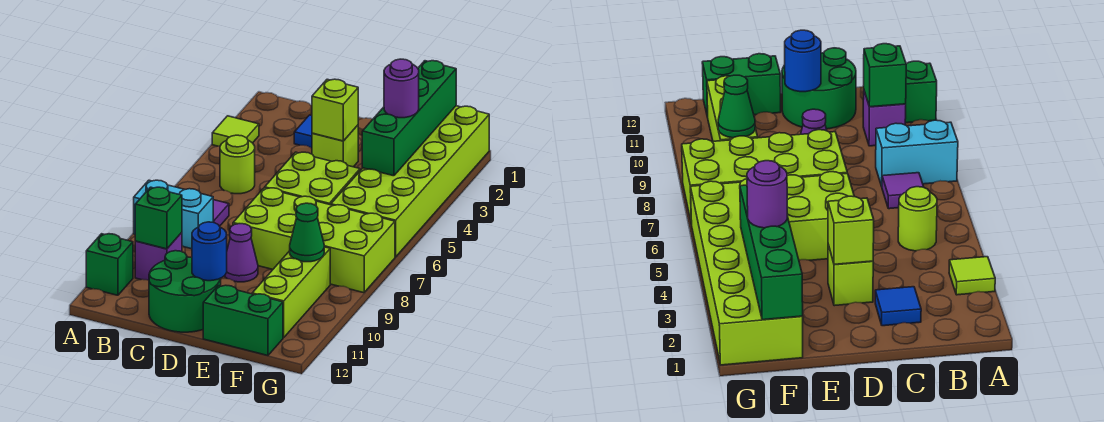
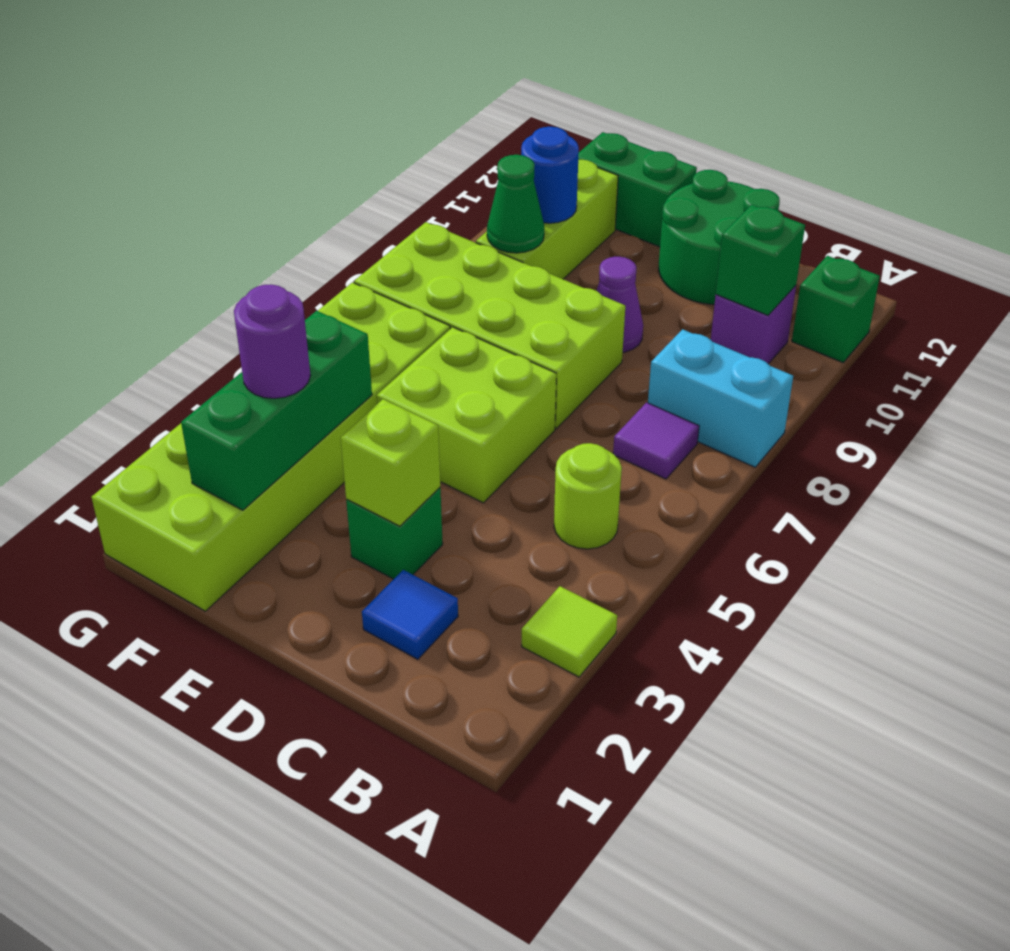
lime brick D3 level 1 -> green brick D3 level 1
blue round brick D11 level 2 -> blue round brick F10 level 2
green brick F1:F4 level 2 -> green brick F2:F4 level 2

